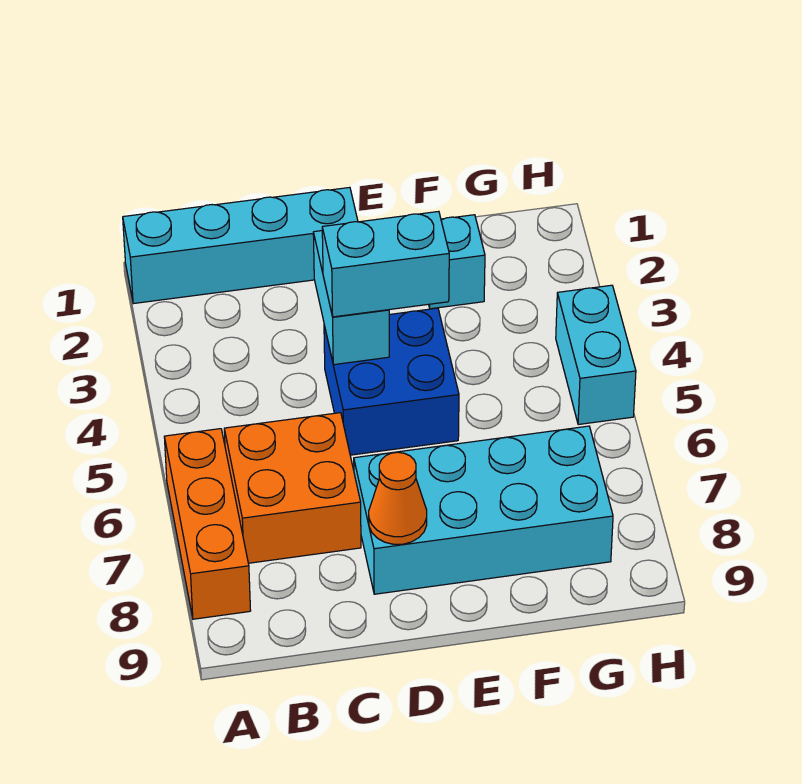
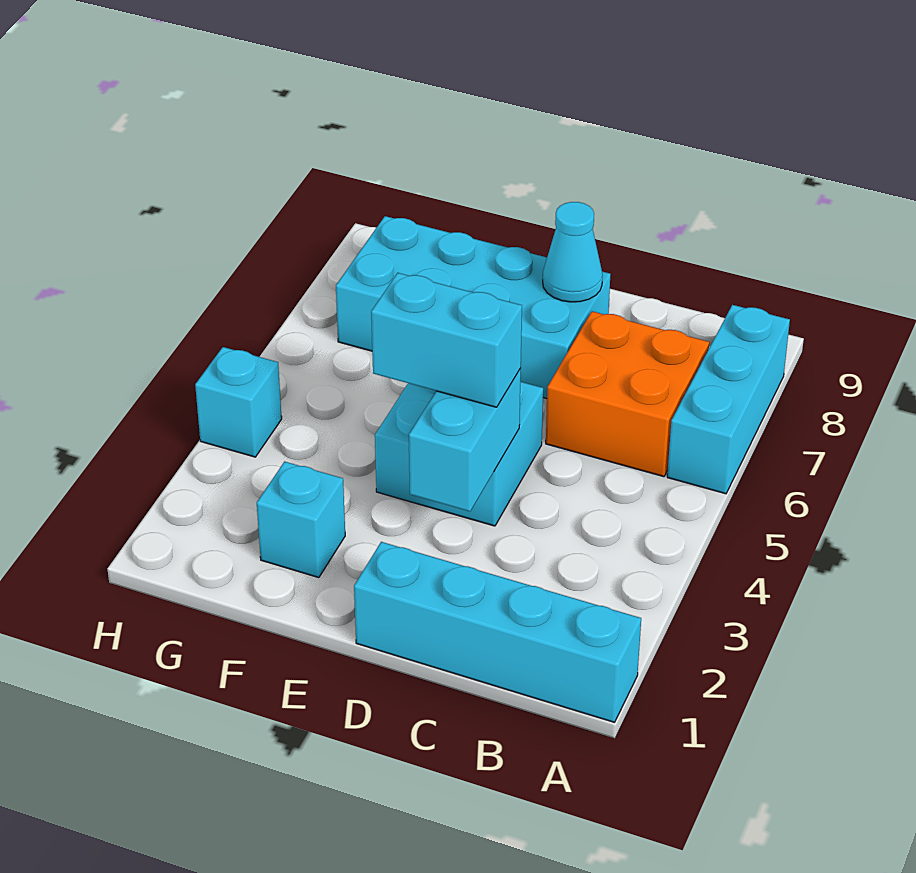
orange brick A6:A8 level 1 -> cyan brick A6:A8 level 1
blue brick D4:E5 level 1 -> cyan brick D4:E5 level 1
orange cone D8 level 2 -> cyan cone D8 level 2
cyan brick H4:H5 level 1 -> cyan brick H4 level 1

